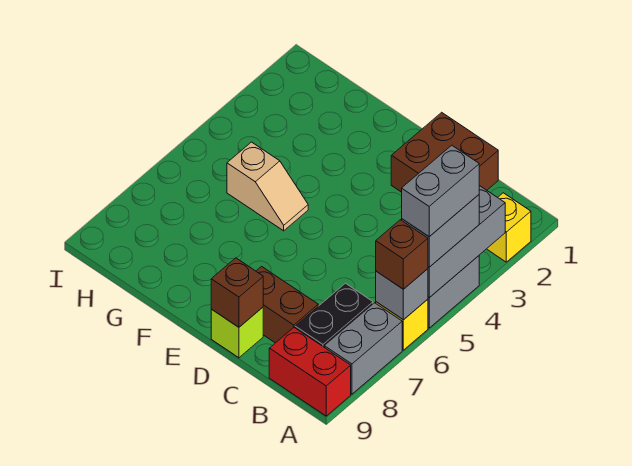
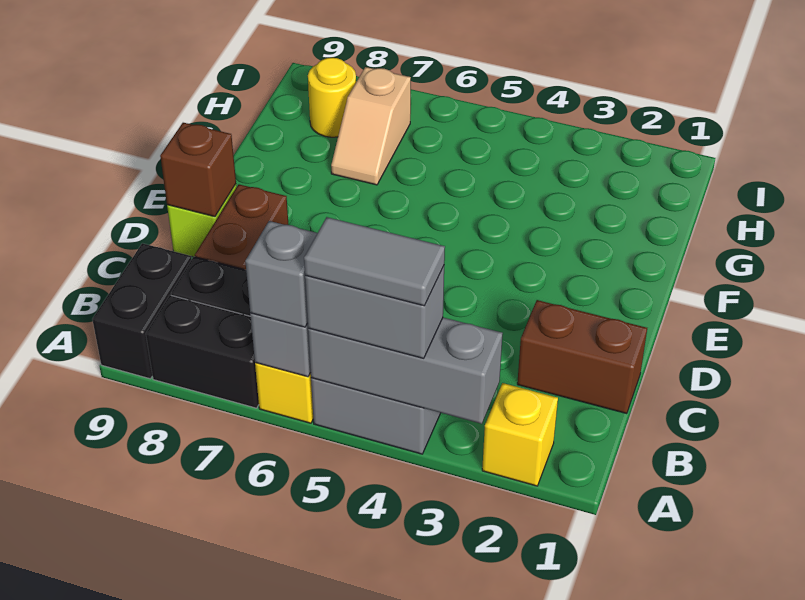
grey brick A4:A5 level 4 -> grey tile A4:A5 level 4
brown brick A6 level 3 -> grey brick A6 level 3
grey brick A7:A8 level 1 -> black brick A7:A8 level 1
red brick A9:B9 level 1 -> black brick A9:B9 level 1
brown brick C1:D2 level 1 -> brown brick C1:C2 level 1
tan slope F5:G5 level 1 top G -> tan slope G7:H7 level 1 top H
none -> yellow round brick H8 level 1

